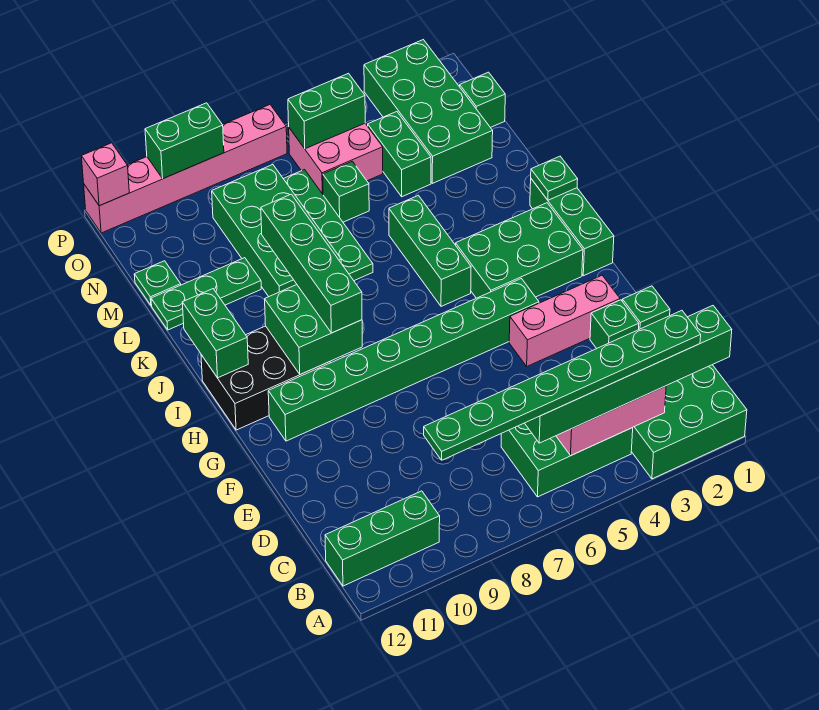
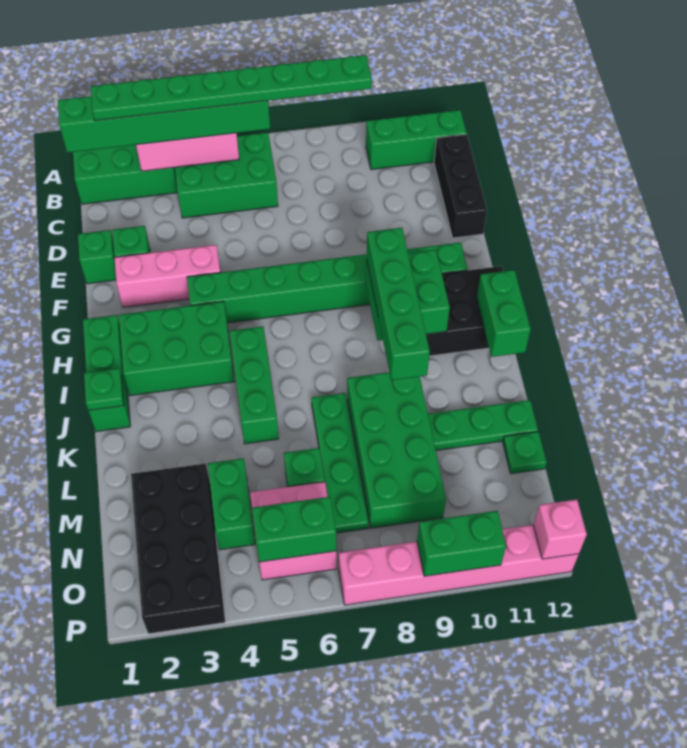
none -> black brick C12:E12 level 1
green brick M2:P3 level 1 -> black brick M2:P3 level 1
green brick N1 level 1 -> none

